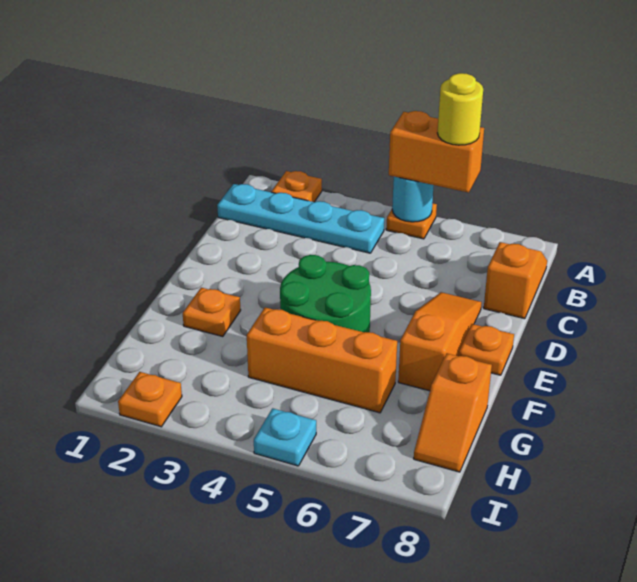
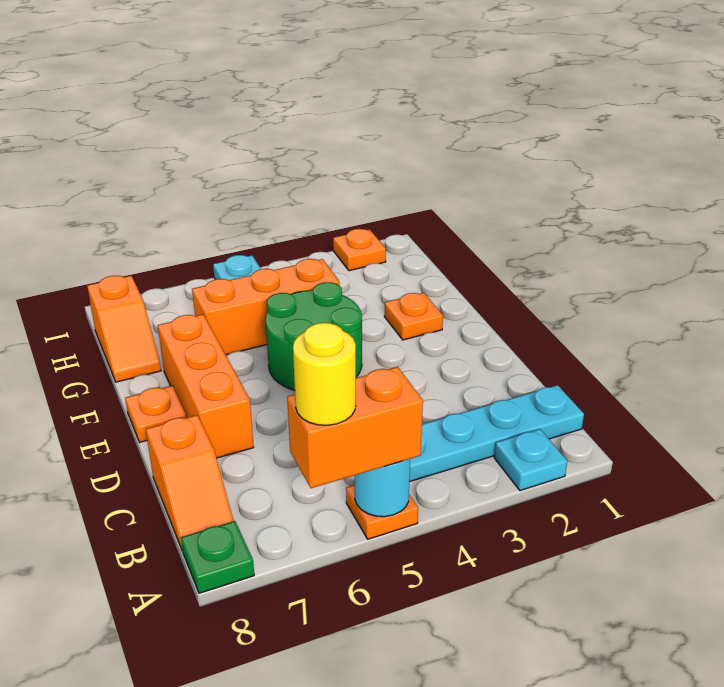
orange plate A2 level 1 -> cyan plate A2 level 1
none -> green plate A8 level 1
orange slope D7:F7 level 1 top F -> orange brick D7:F7 level 1
orange slope G8:H8 level 1 top G -> orange slope G8:H8 level 1 top H

